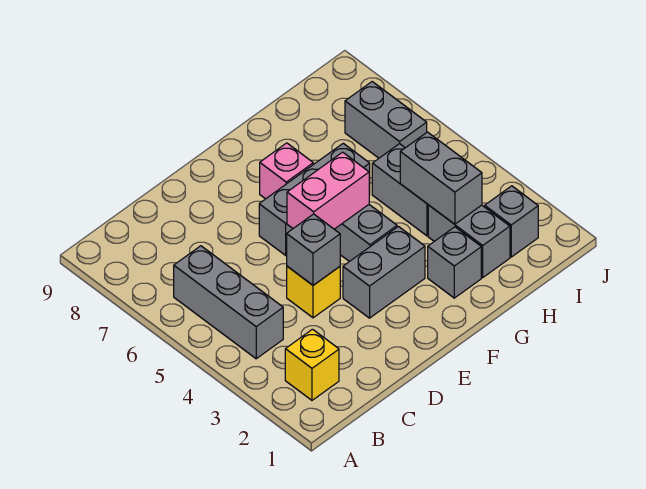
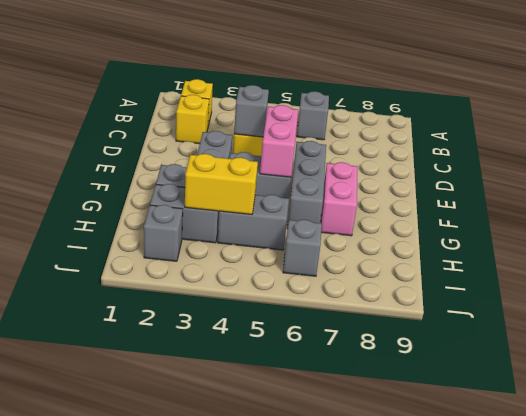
grey brick B4:B6 level 1 -> grey brick B6 level 1
none -> yellow brick C2 level 1
pink brick F7 level 1 -> pink brick F7:G7 level 1
grey brick H3:H4 level 2 -> yellow brick H3:H4 level 2
grey brick I6:I7 level 1 -> grey brick I6 level 1

